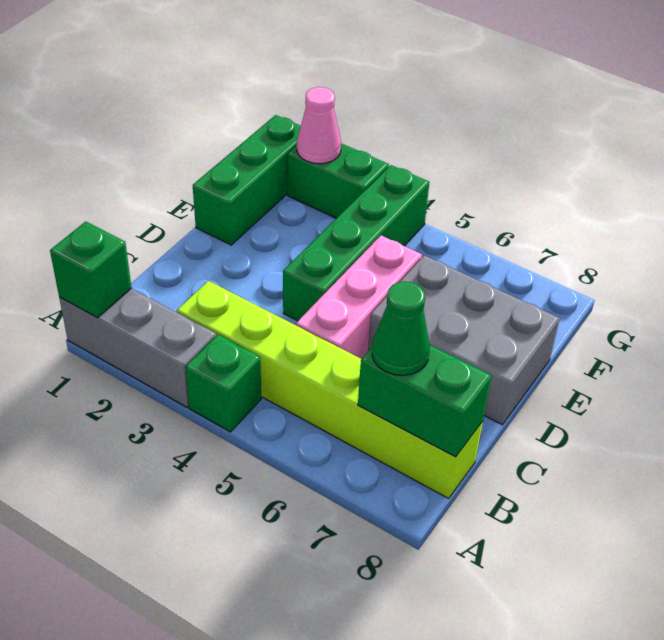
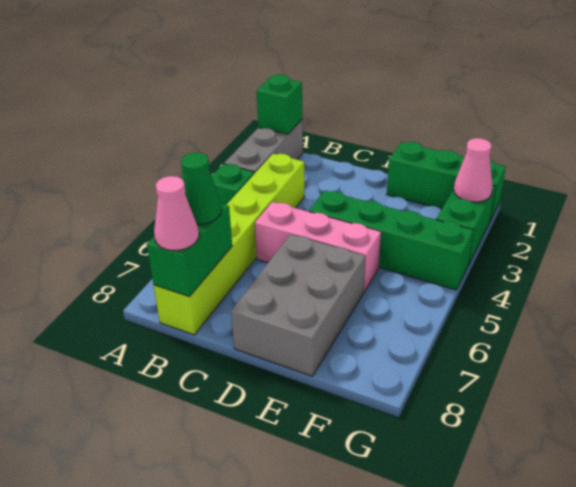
none -> pink cone B8 level 3

